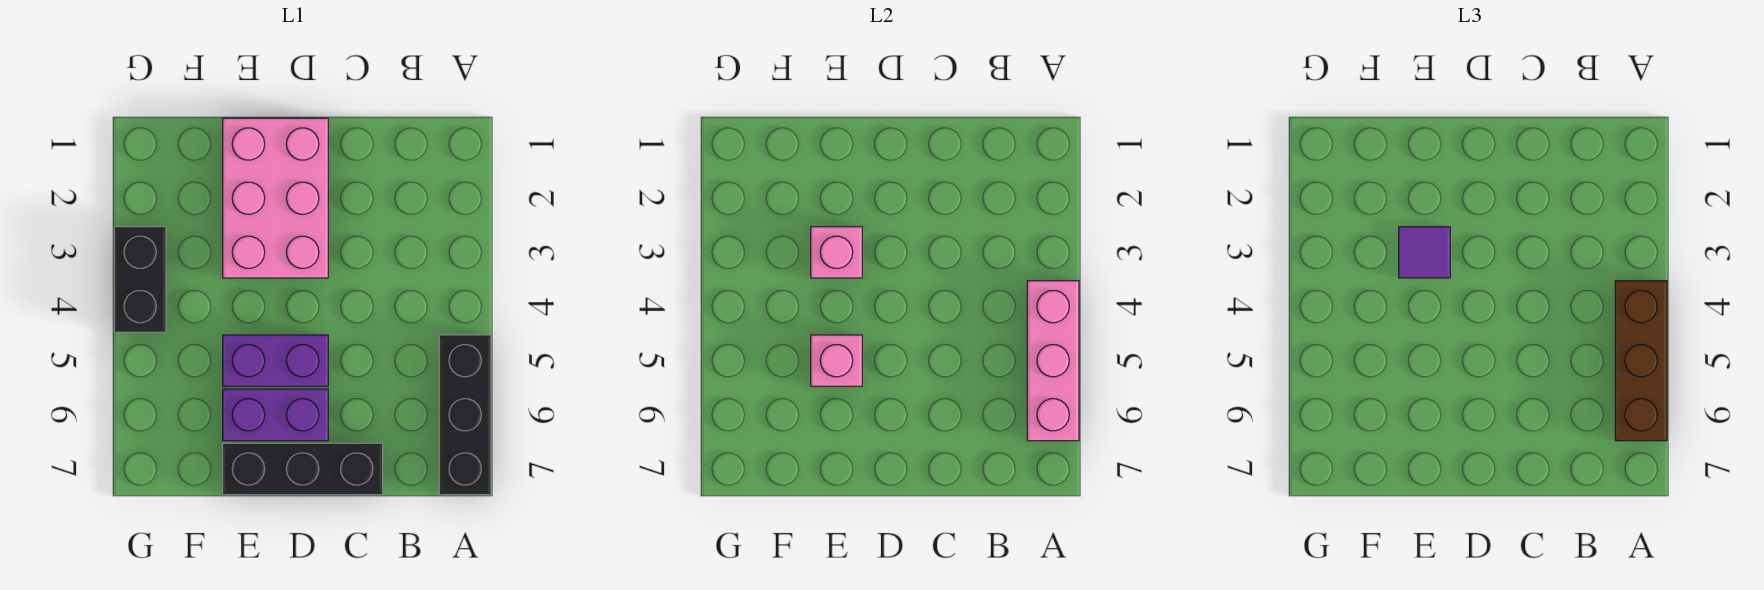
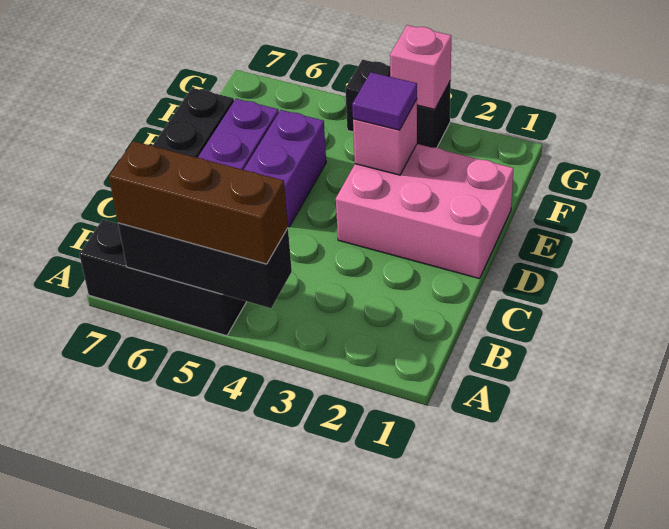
pink brick A4:A6 level 2 -> black brick A4:A6 level 2
pink brick E5 level 2 -> pink brick G3 level 2

